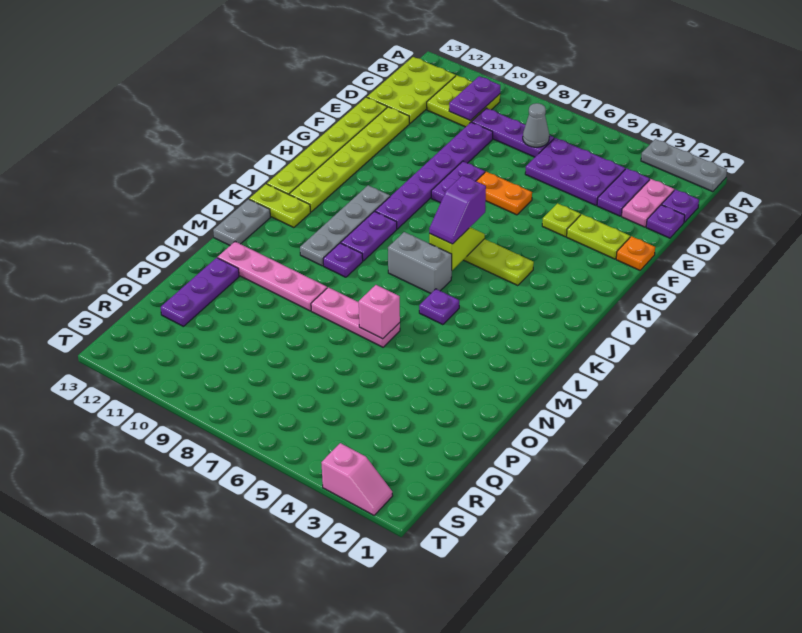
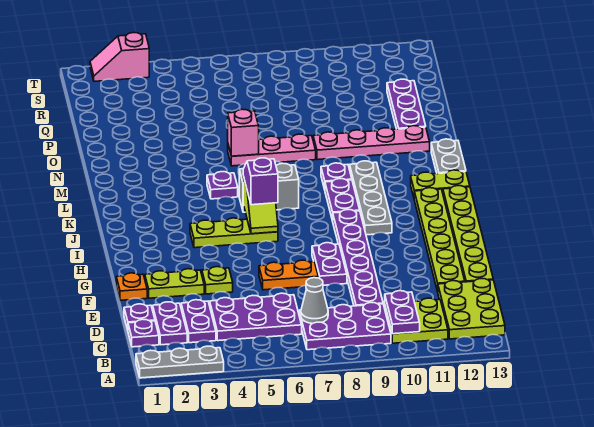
pink plate C2:D2 level 1 -> purple plate C2:D2 level 1
purple plate C7:C9 level 1 -> purple plate B7:C9 level 1

